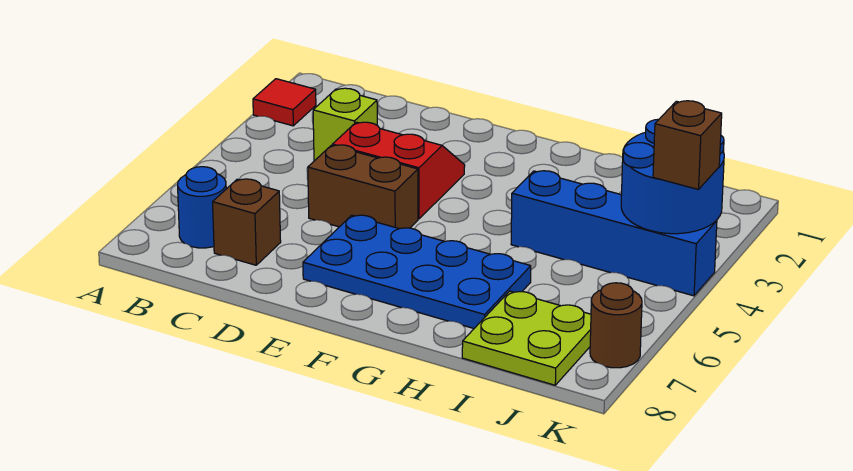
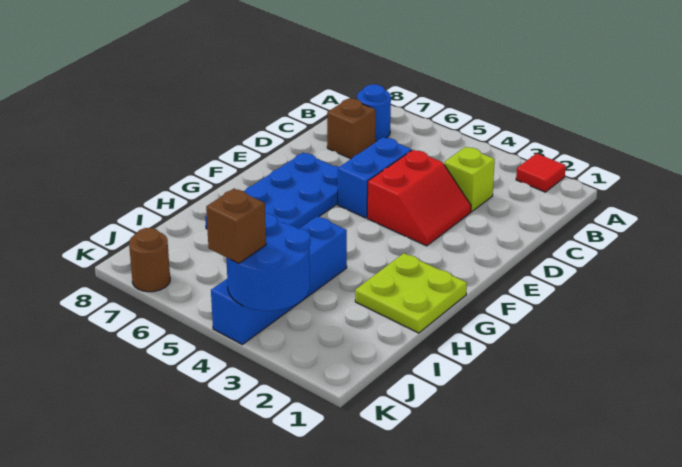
brown brick D5:E5 level 1 -> blue brick D5:E5 level 1
lime plate I7:J8 level 1 -> lime plate G1:H2 level 1

